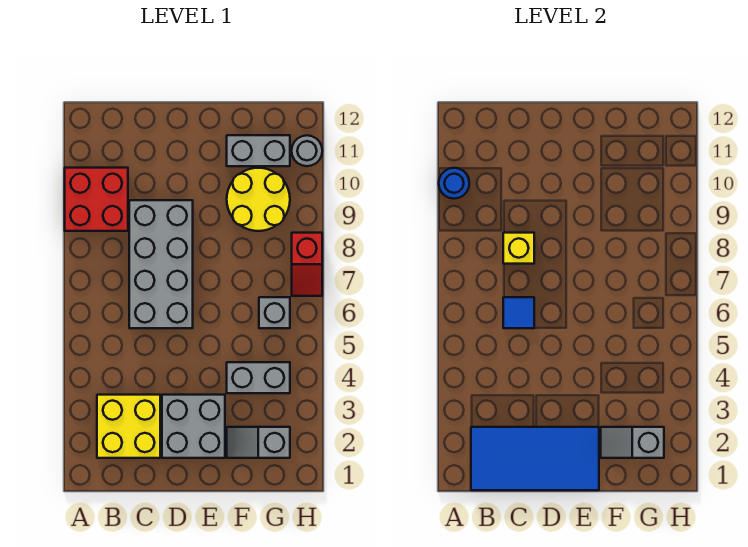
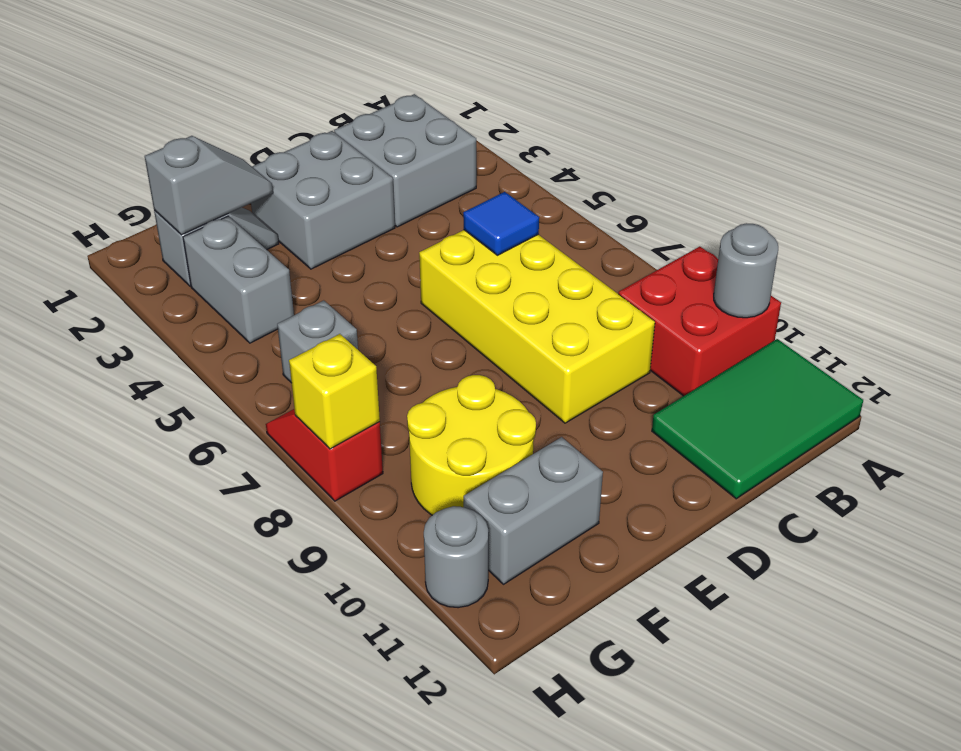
blue round brick A10 level 2 -> grey round brick A10 level 2
none -> green tile A11:C12 level 1
blue tile B1:E2 level 2 -> none
yellow brick B2:C3 level 1 -> grey brick B2:C3 level 1
grey brick C6:D9 level 1 -> yellow brick C6:D9 level 1
yellow brick C8 level 2 -> yellow brick H8 level 2
grey brick F4:G4 level 1 -> grey brick G3:G4 level 1

